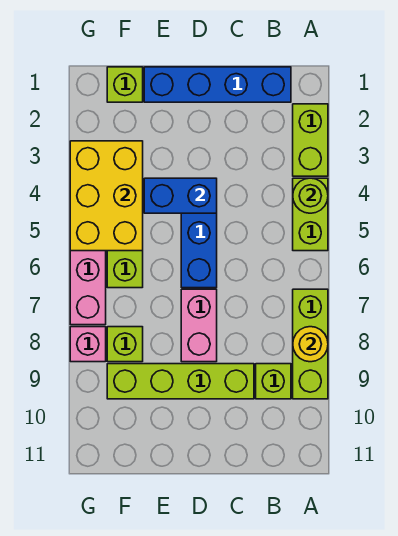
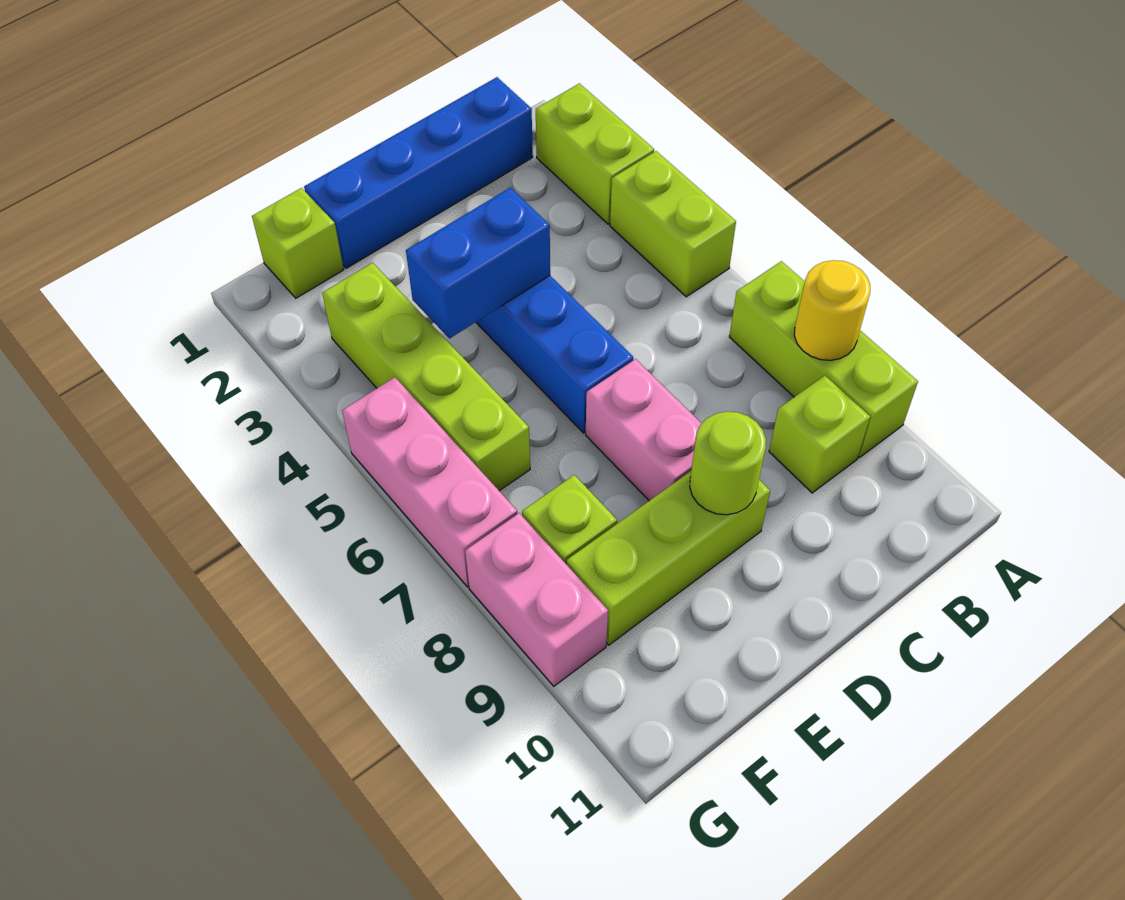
lime round brick A4 level 2 -> lime round brick D9 level 2
lime brick C9:F9 level 1 -> lime brick D9:F9 level 1
yellow brick F3:G5 level 2 -> none
pink brick G8 level 1 -> pink brick G8:G9 level 1

